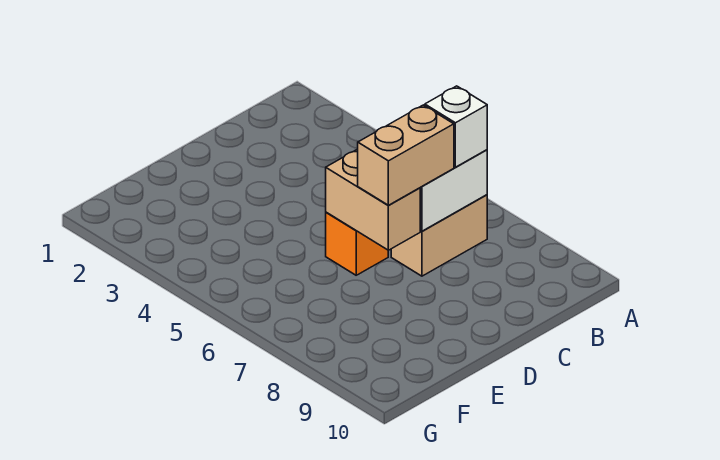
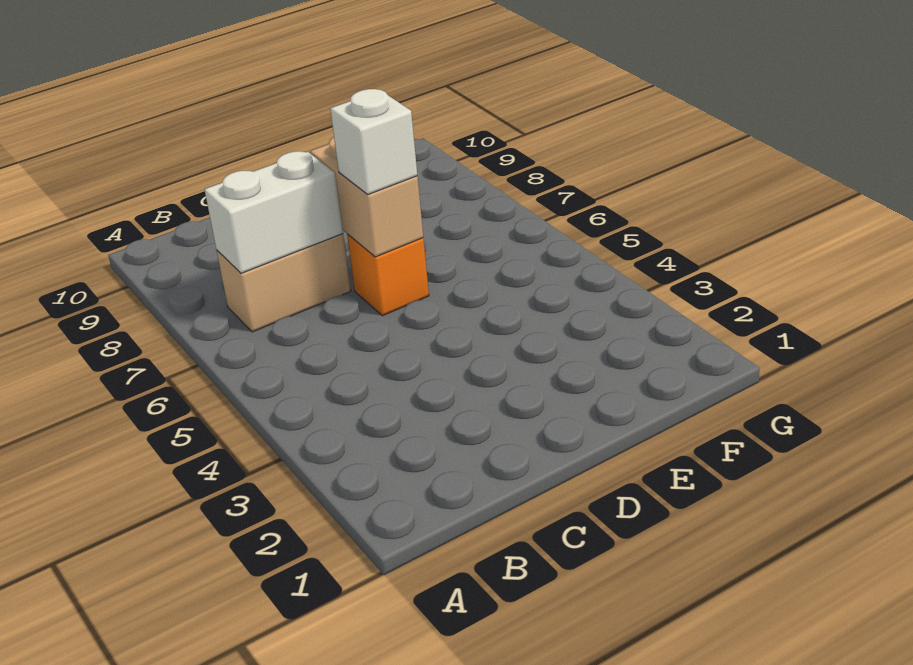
white brick B7 level 3 -> white brick D6 level 3
tan brick C7:D7 level 3 -> none

